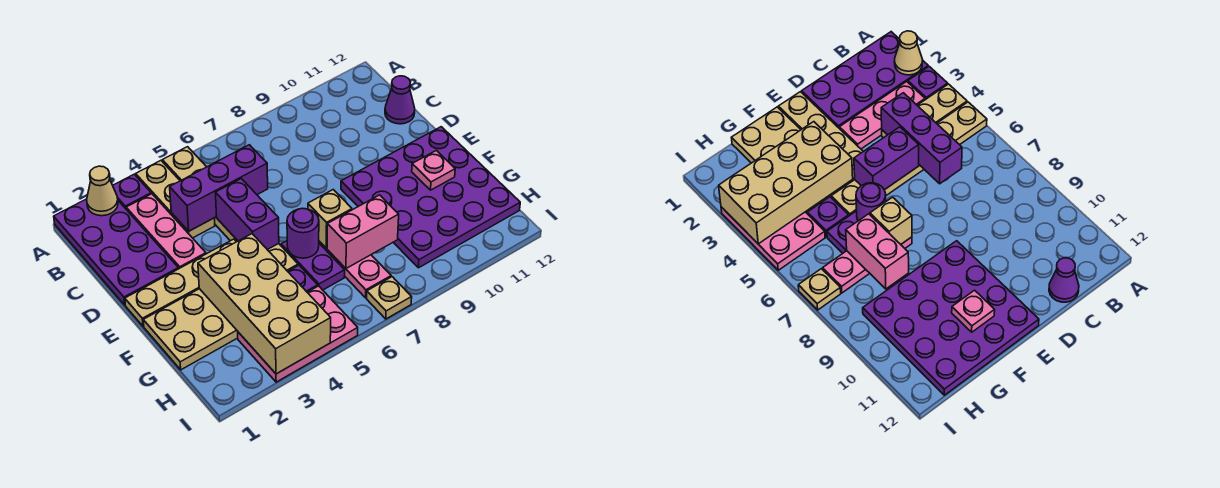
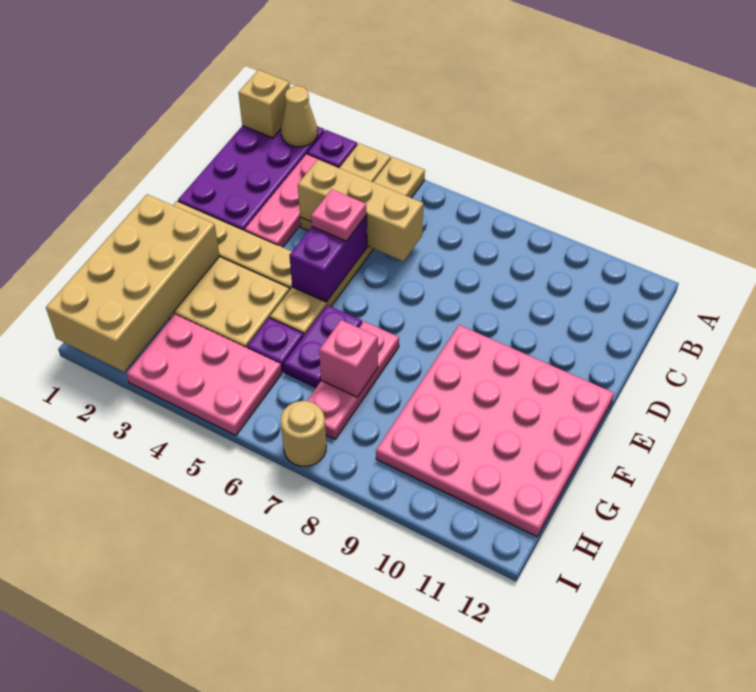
purple brick C4:C6 level 2 -> tan brick C4:C6 level 2
purple cone C12 level 1 -> none
purple plate E9:H12 level 1 -> pink plate E9:H12 level 1
tan brick F3:I4 level 2 -> tan brick F1:I2 level 2
purple round brick F6 level 2 -> none
tan brick F7 level 2 -> tan brick A1 level 2
pink plate F11 level 2 -> pink plate D5 level 3
pink brick G7:G8 level 2 -> pink brick G7 level 2
tan plate I7 level 1 -> tan round brick I7 level 1

